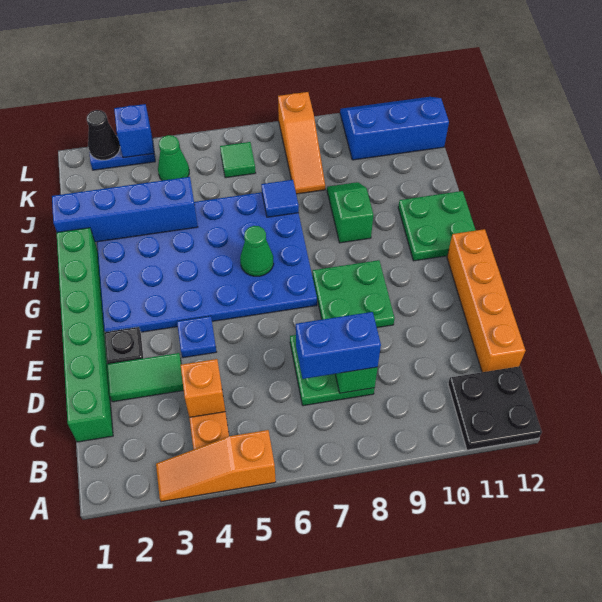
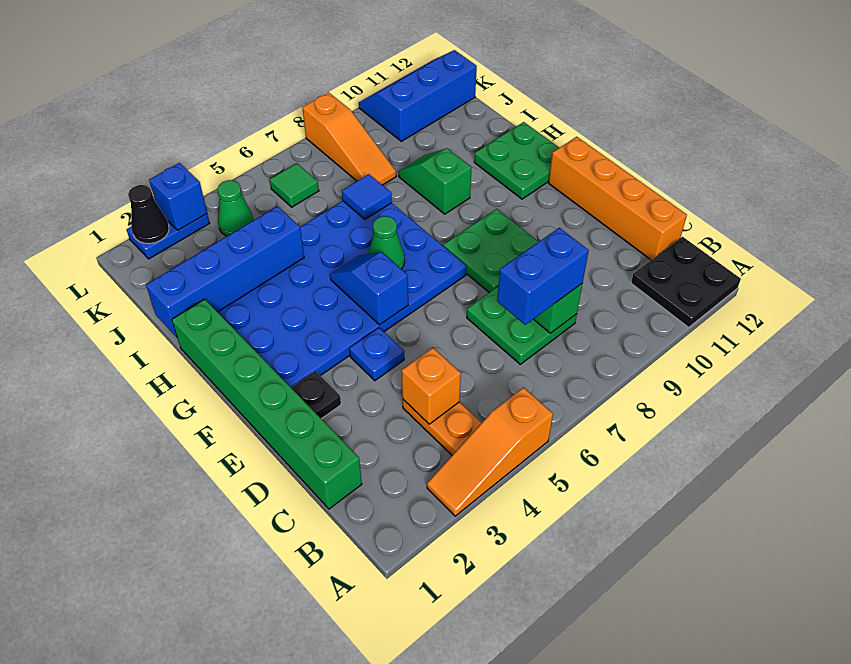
green tile D2:D3 level 1 -> none
none -> blue slope F5:G5 level 2 top F

